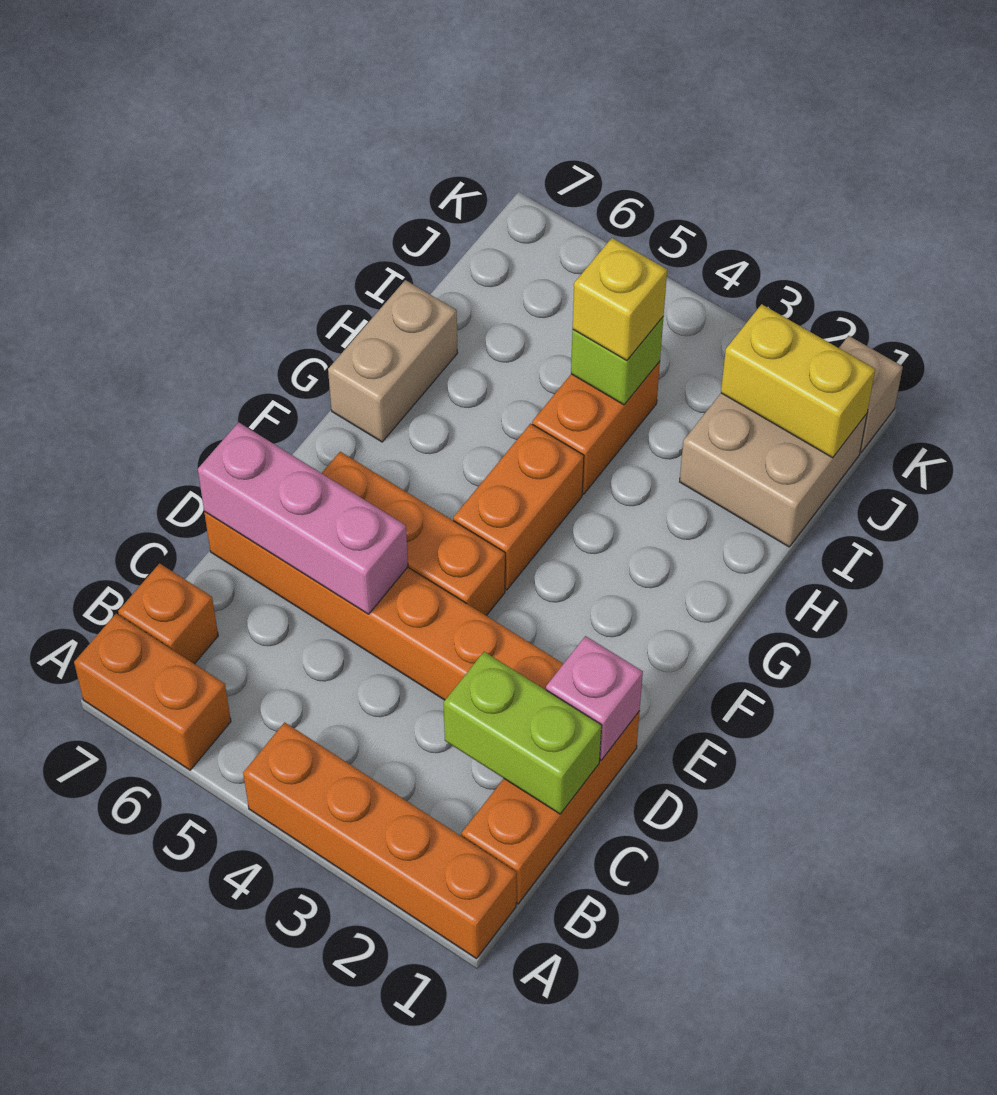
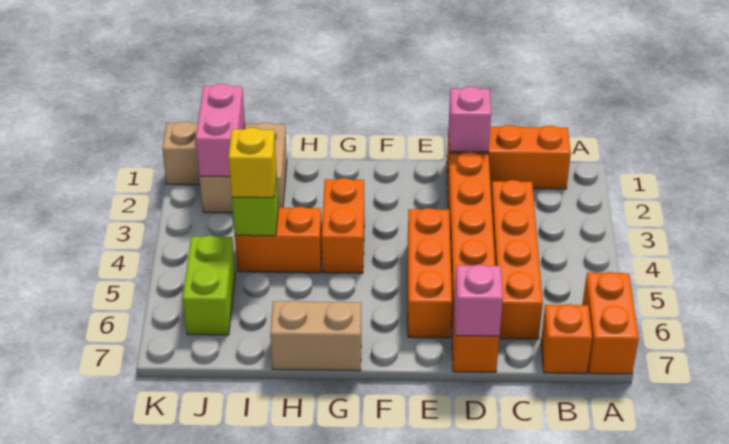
orange brick A1:A4 level 1 -> orange brick C3:C6 level 1
lime brick C1:C2 level 2 -> lime brick J5:J6 level 1
pink brick D5:D7 level 2 -> pink brick D7 level 2
orange brick F4:G4 level 1 -> orange brick G3:G4 level 1
yellow brick J1:J2 level 2 -> pink brick J1:J2 level 2

